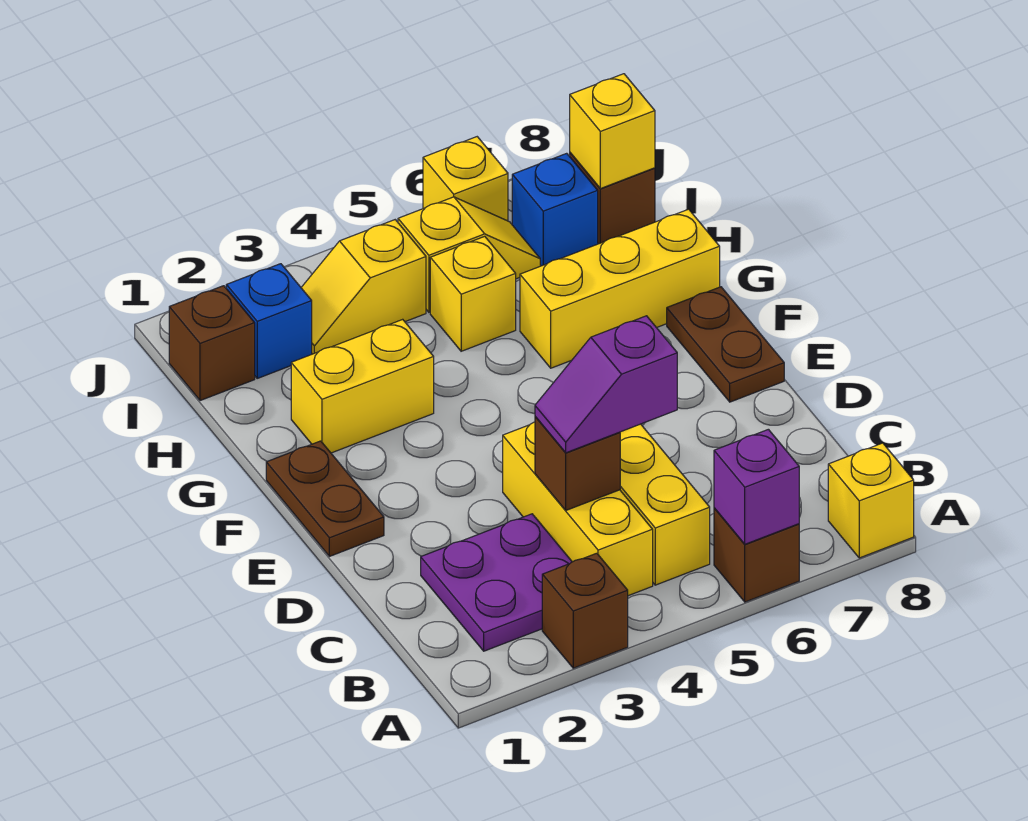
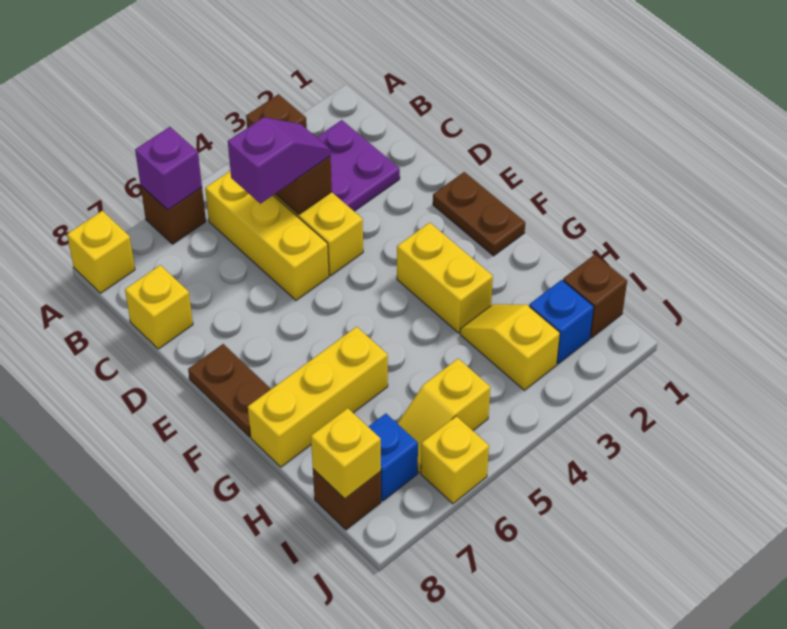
yellow brick G2:G3 level 1 -> yellow brick F3:G3 level 1
yellow brick H5 level 1 -> yellow brick C8 level 1
yellow slope I3:I4 level 1 top 4 -> yellow slope H3:I3 level 1 top I

